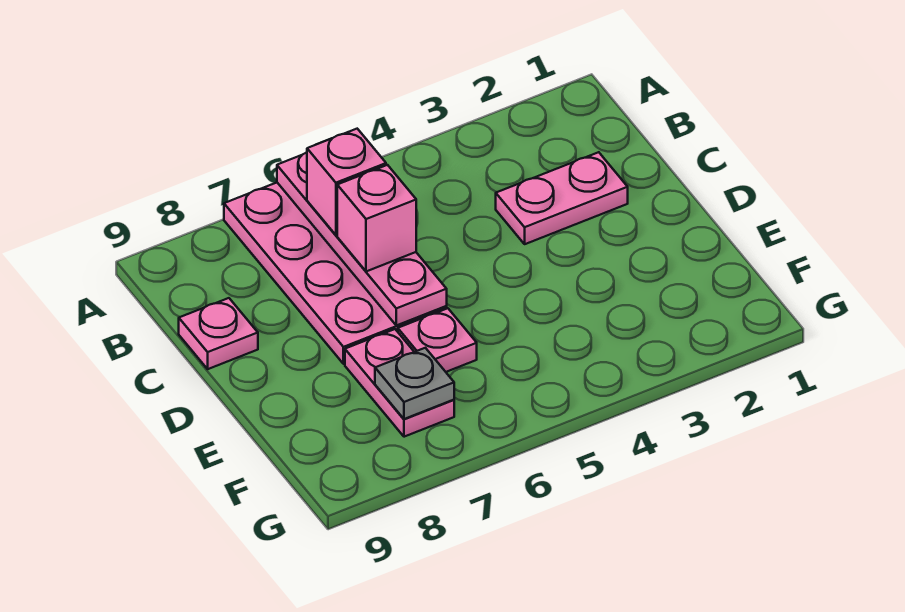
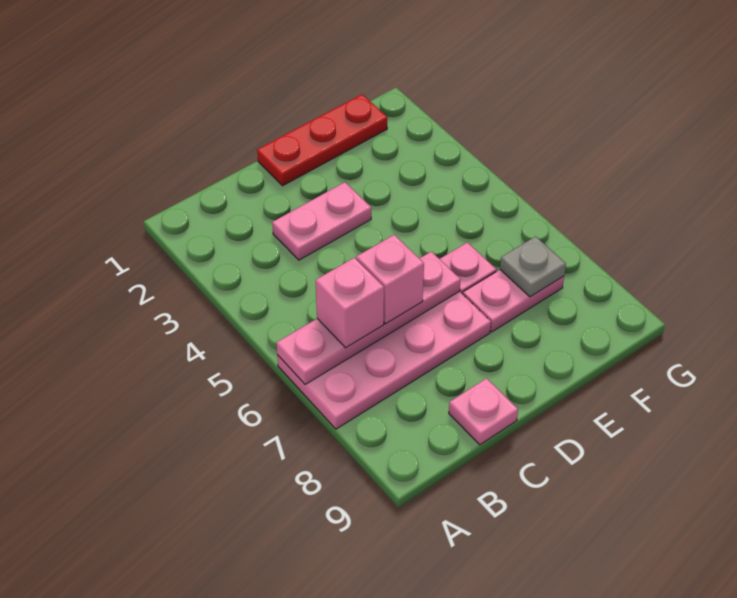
pink plate C2:C3 level 1 -> pink plate C3:D3 level 1
none -> red plate D1:F1 level 1

